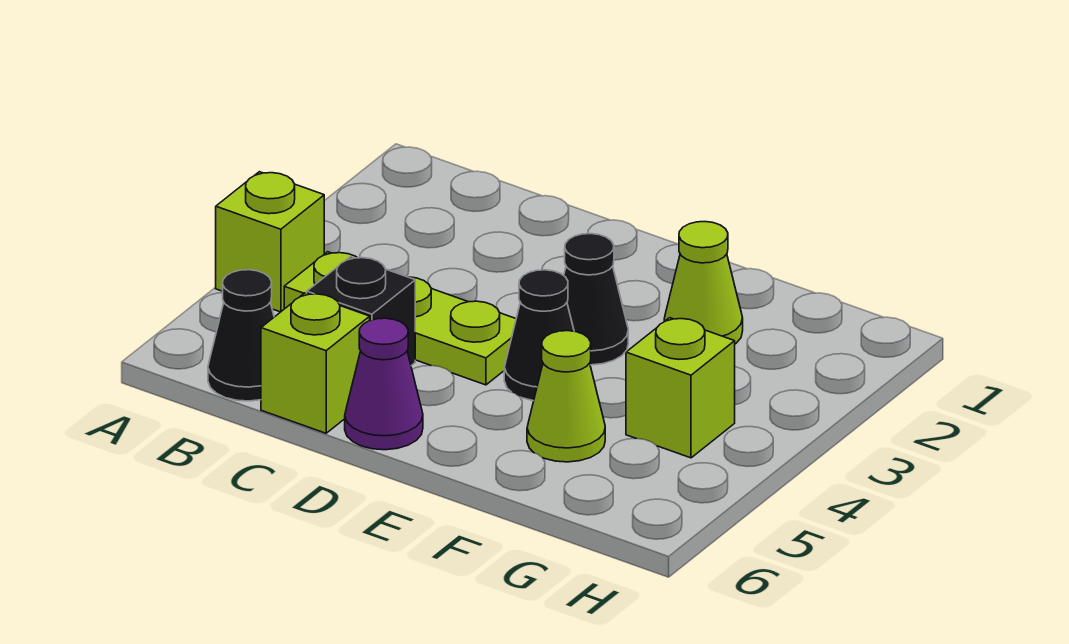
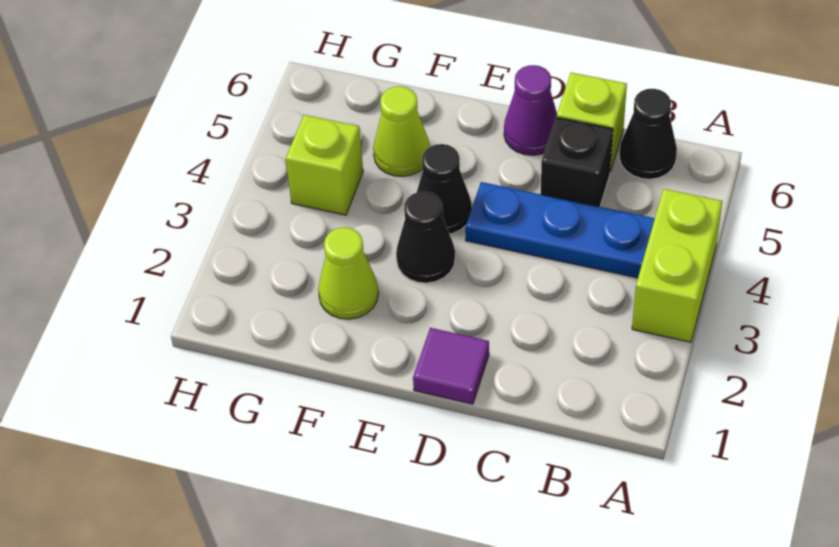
lime brick A4 level 1 -> lime brick A3:A4 level 1
lime plate B4:D4 level 1 -> blue plate B4:D4 level 1
none -> purple tile D1 level 1

